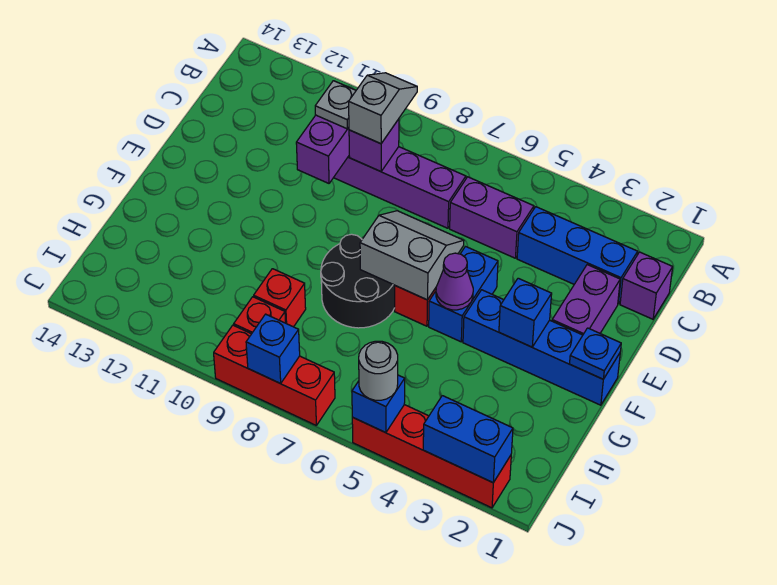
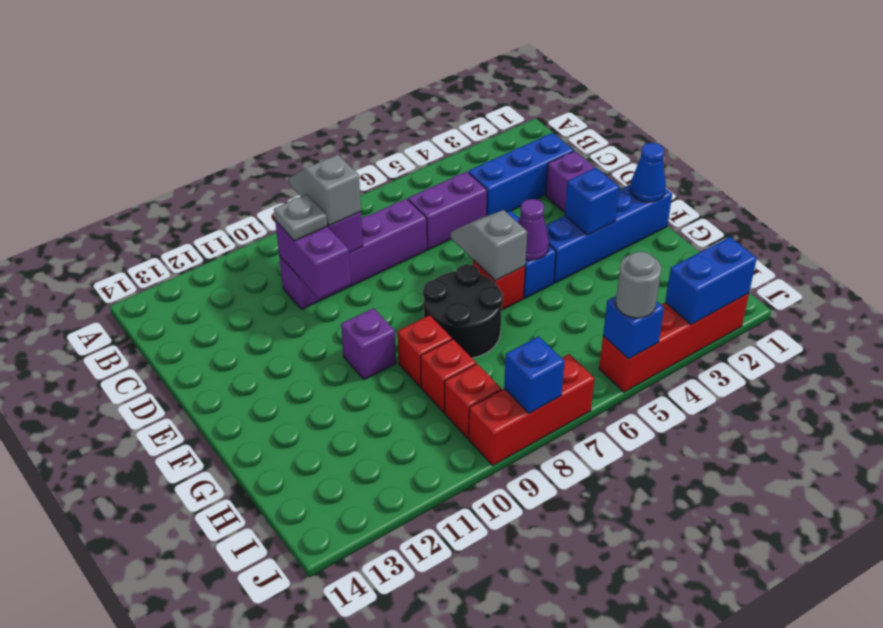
purple brick C1 level 1 -> purple brick F10 level 1
grey slope E6:F7 level 2 top F -> grey slope E6:F6 level 2 top F
blue plate F1 level 2 -> blue cone F1 level 2
none -> red brick G9 level 1

